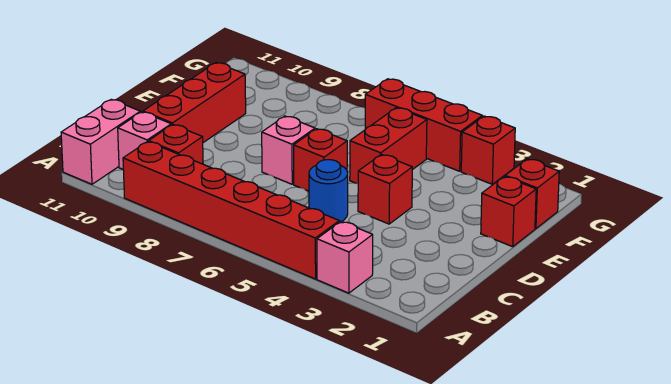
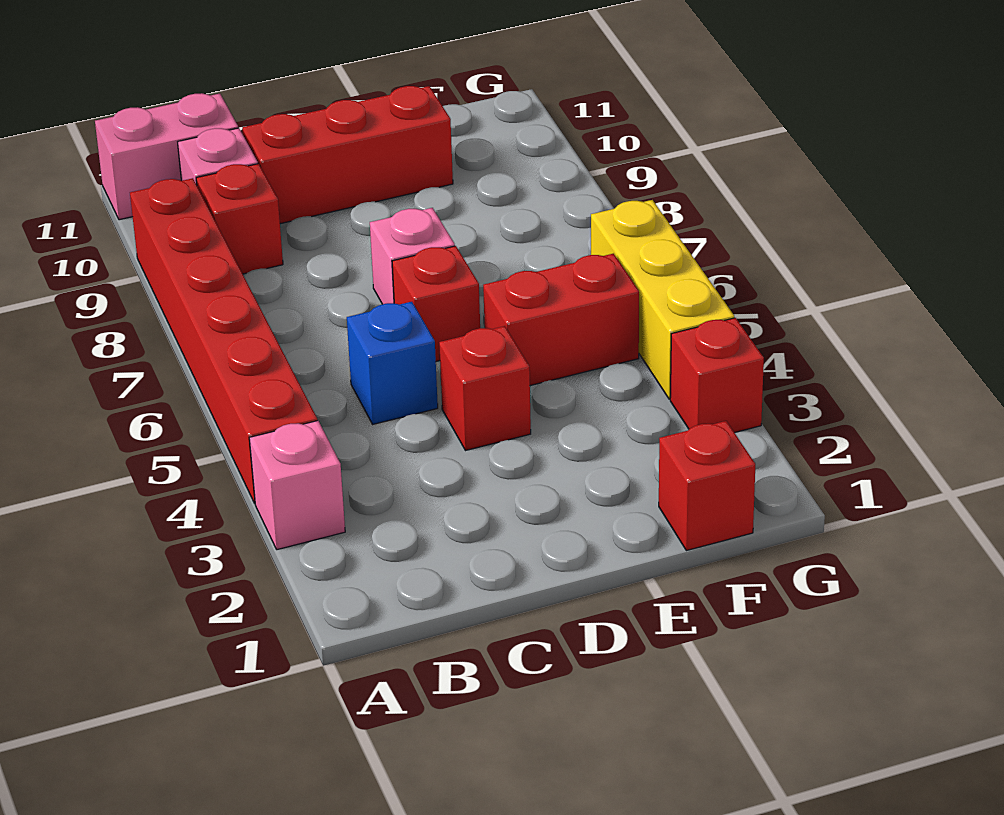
blue round brick C5 level 1 -> blue brick C5 level 1
red brick E1 level 1 -> none
red brick G4:G6 level 1 -> yellow brick G4:G6 level 1

